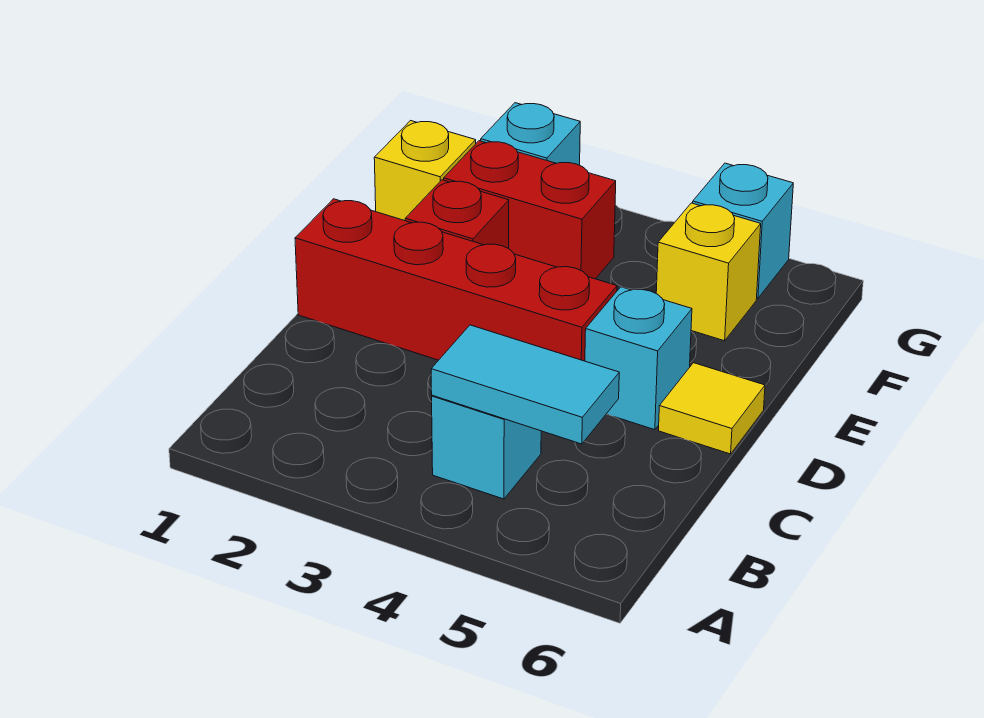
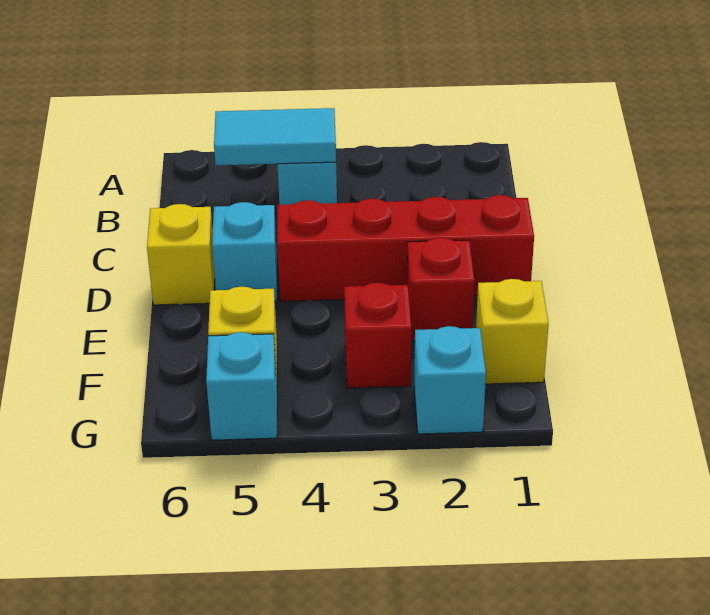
yellow tile D6 level 1 -> yellow brick D6 level 1
red brick F2:F3 level 1 -> red brick F3 level 1

